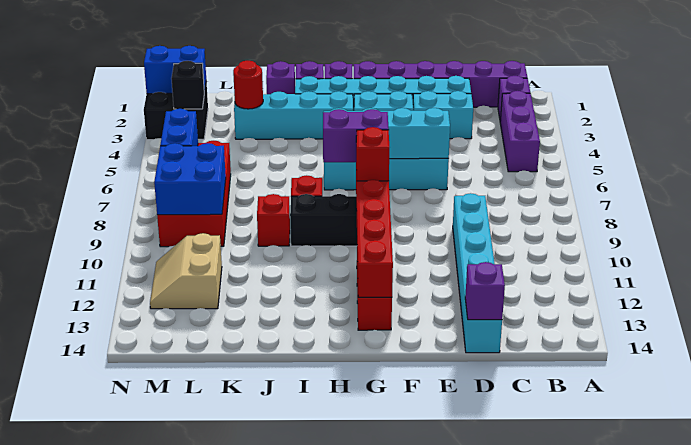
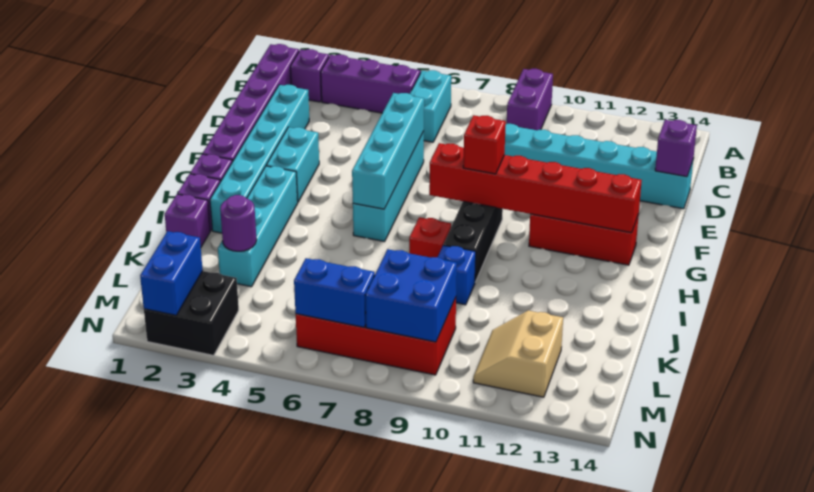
cyan brick D3:E3 level 1 -> cyan brick B6:C6 level 1
purple brick G8:H8 level 3 -> purple brick A9:B9 level 1
red brick J9 level 1 -> blue brick J9 level 1
red round brick K3 level 2 -> purple round brick K3 level 2
tan slope L11:M12 level 1 top L -> tan slope L11:M12 level 1 top 12
black brick M3 level 2 -> none

